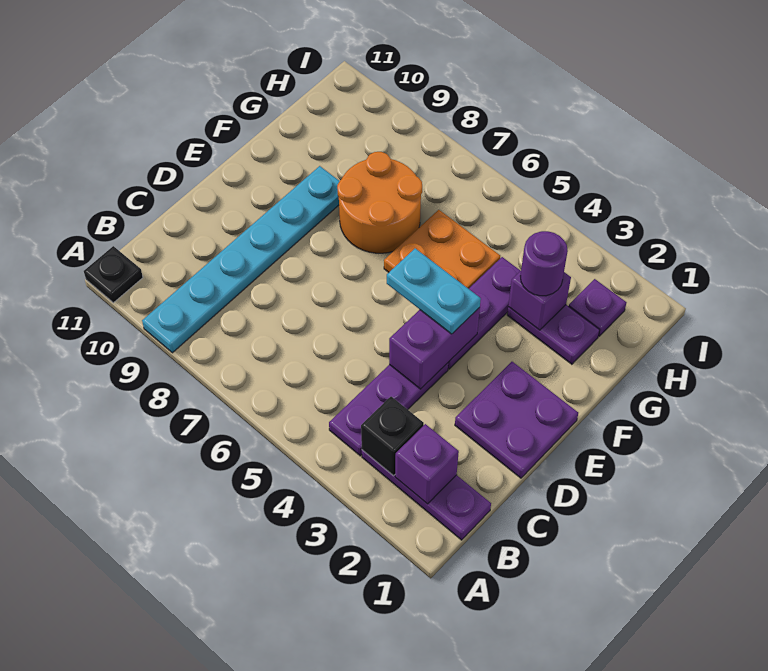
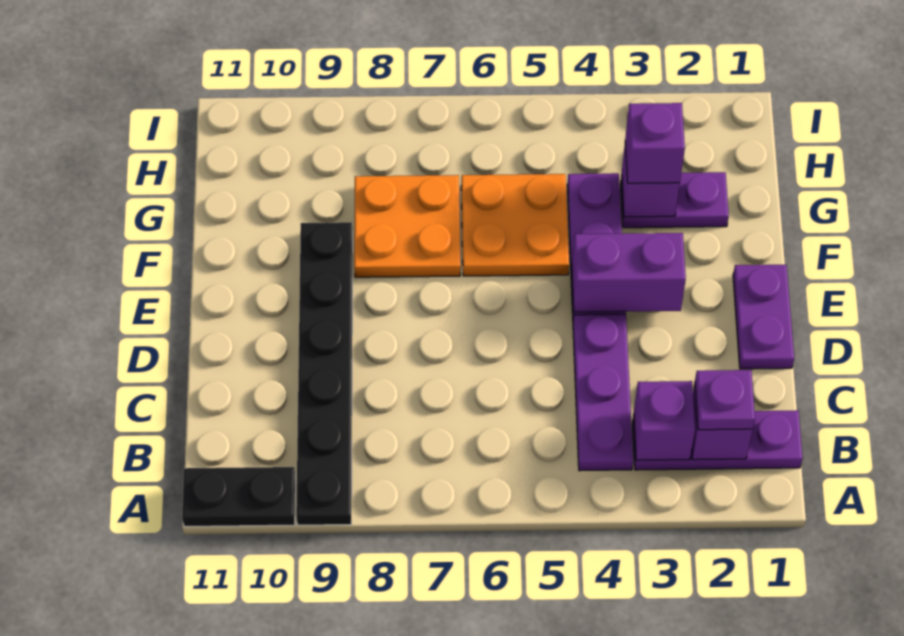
cyan plate A9:F9 level 1 -> black plate A9:F9 level 1
black plate A11 level 1 -> black plate A10:A11 level 1
black brick B3 level 2 -> purple brick B3 level 2
purple plate D1:E2 level 1 -> purple plate D1:E1 level 1
purple brick D4:E4 level 2 -> purple brick E3:E4 level 2
cyan plate E4:E5 level 3 -> none
orange round brick F7:G8 level 1 -> orange plate F7:G8 level 1
purple round brick G3 level 3 -> purple brick G3 level 3
purple plate H2 level 1 -> purple plate B2 level 3

